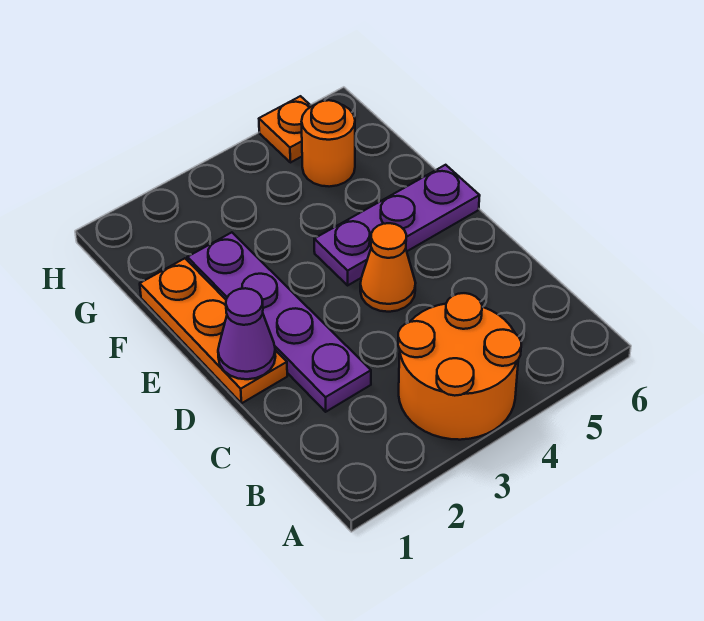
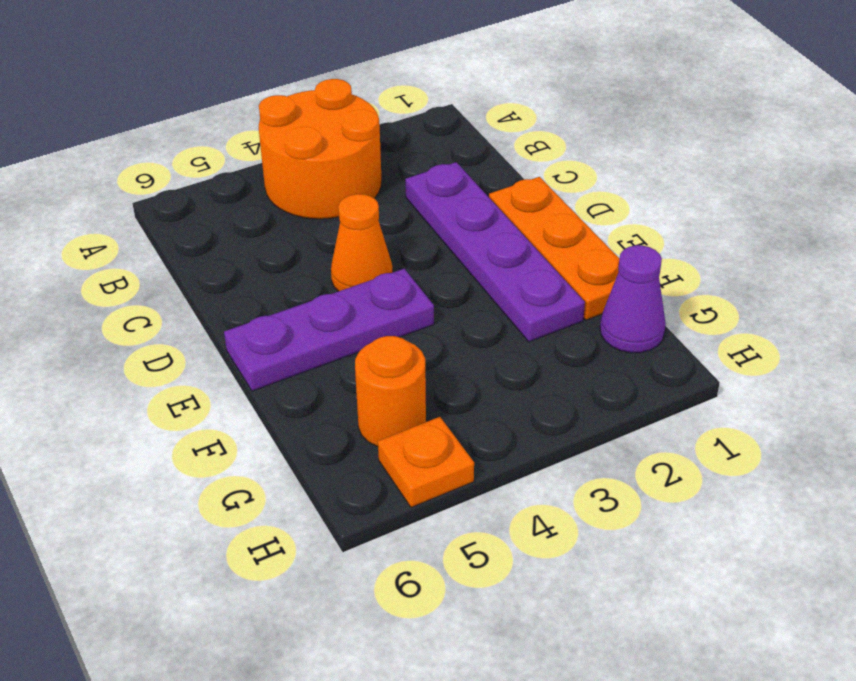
purple cone D1 level 2 -> purple cone G1 level 1

